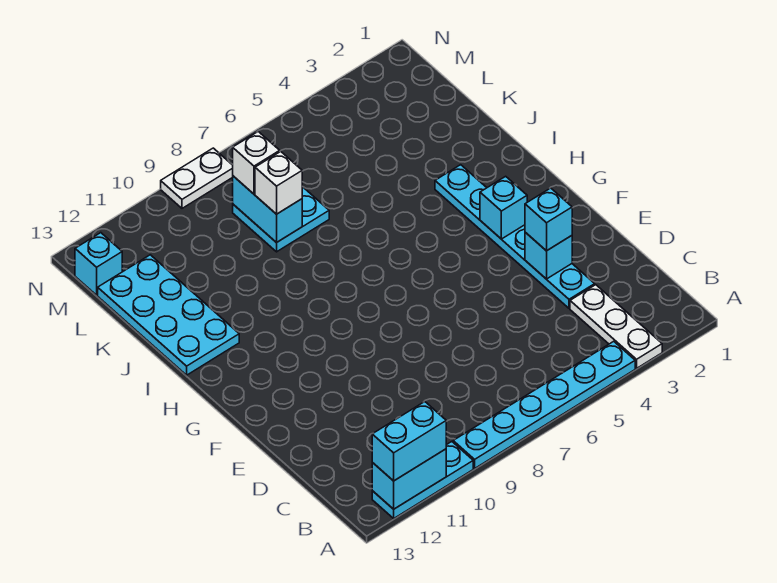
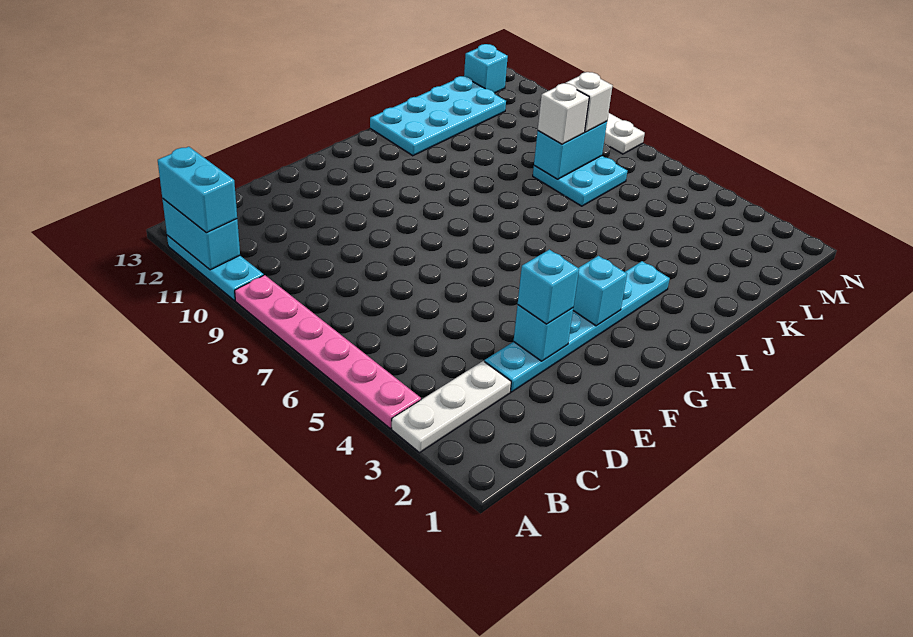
cyan plate A4:A9 level 1 -> pink plate A4:A9 level 1

